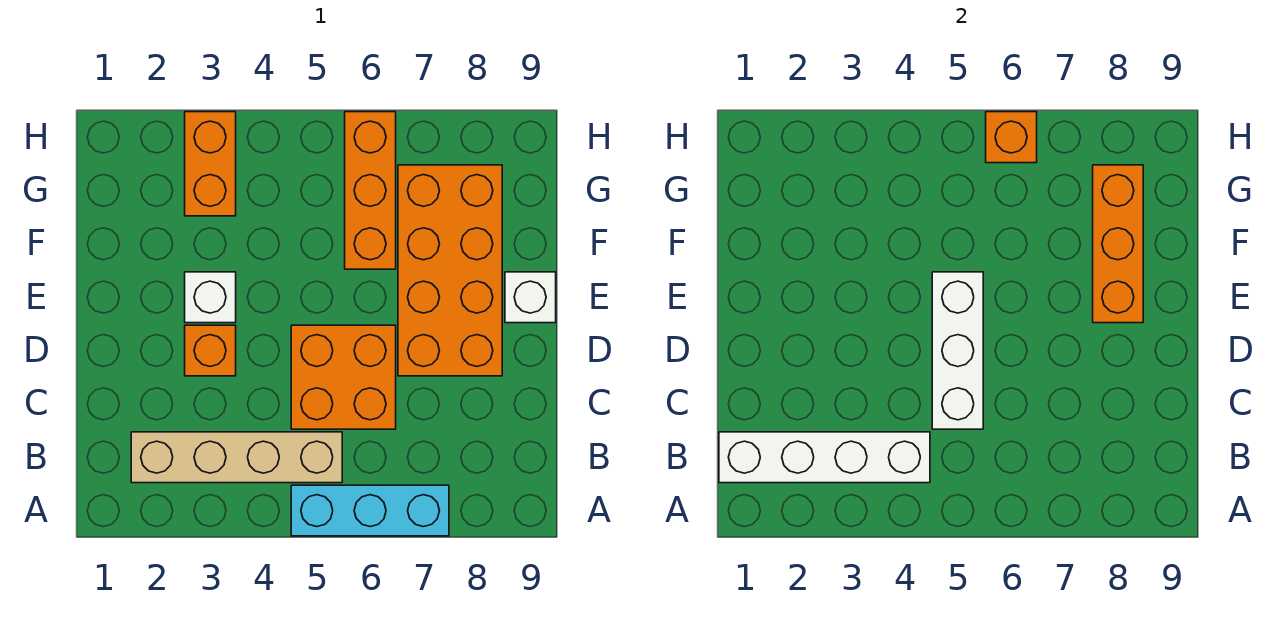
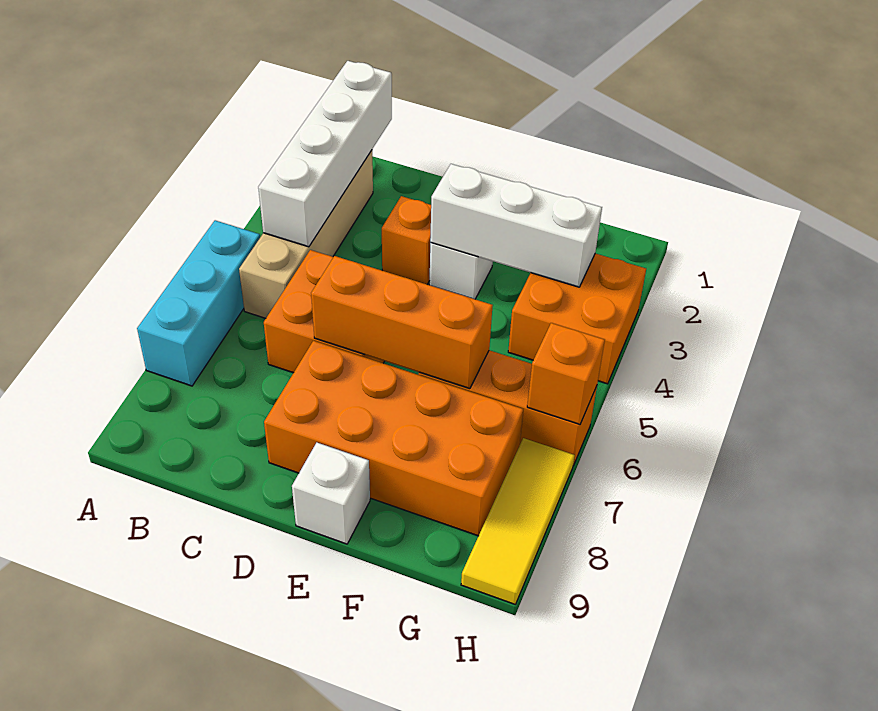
white brick C5:E5 level 2 -> white brick E3:G3 level 2
orange brick E8:G8 level 2 -> orange brick D6:F6 level 2
orange brick G3:H3 level 1 -> orange brick G3:H4 level 1
none -> yellow tile H7:H9 level 1

